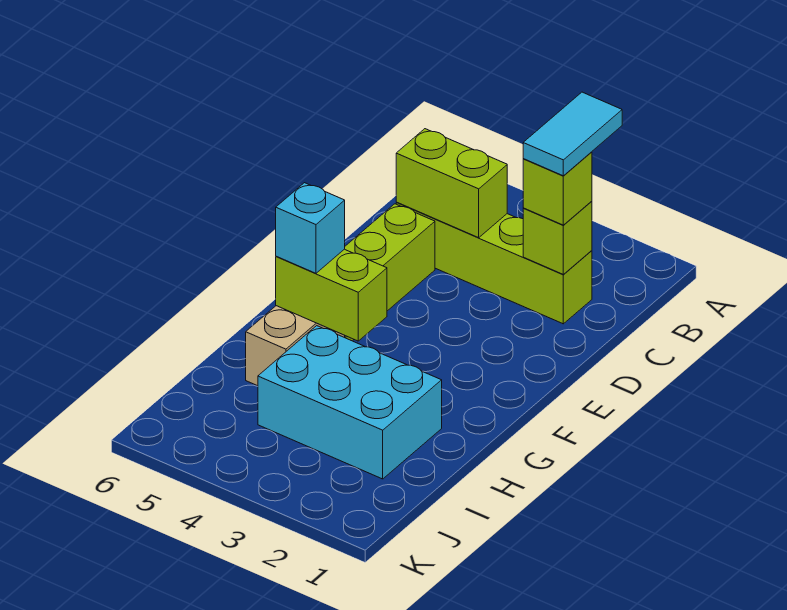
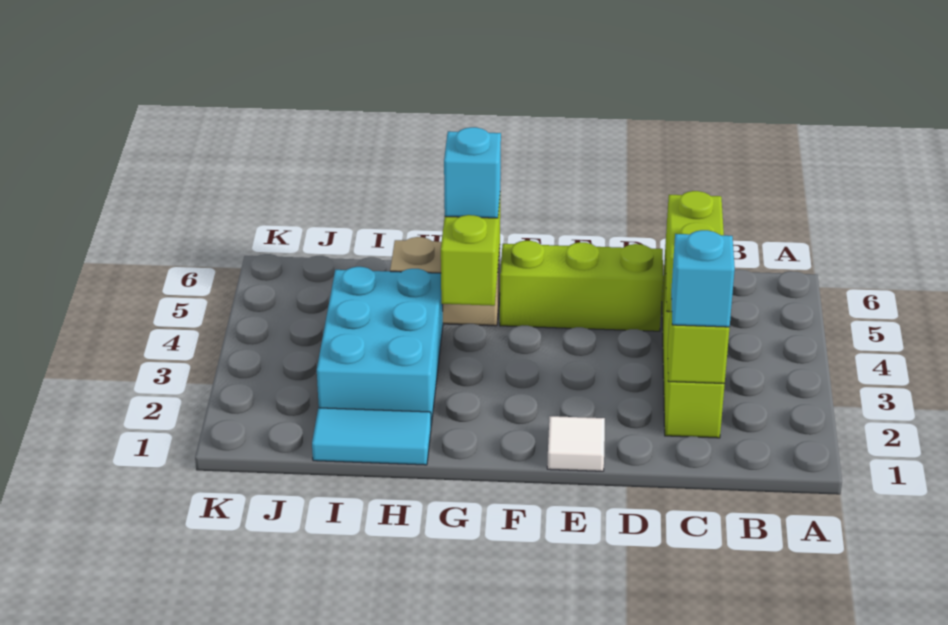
cyan tile B2:C2 level 4 -> cyan tile H1:I1 level 1
lime brick C2 level 3 -> cyan brick C2 level 3
none -> white tile E1 level 1

